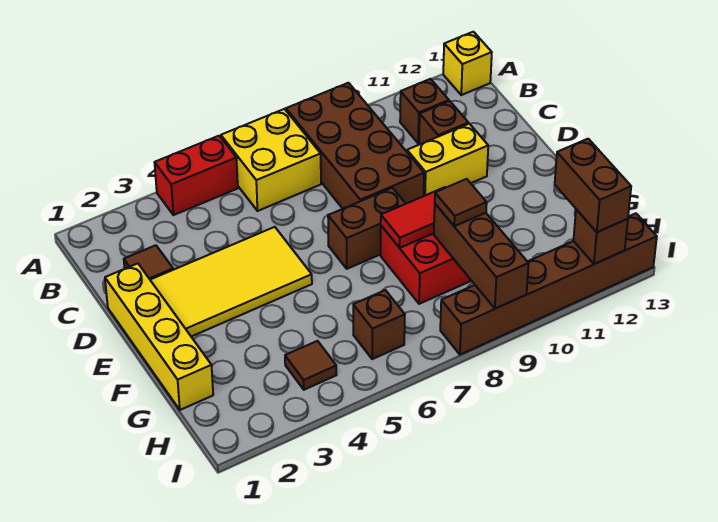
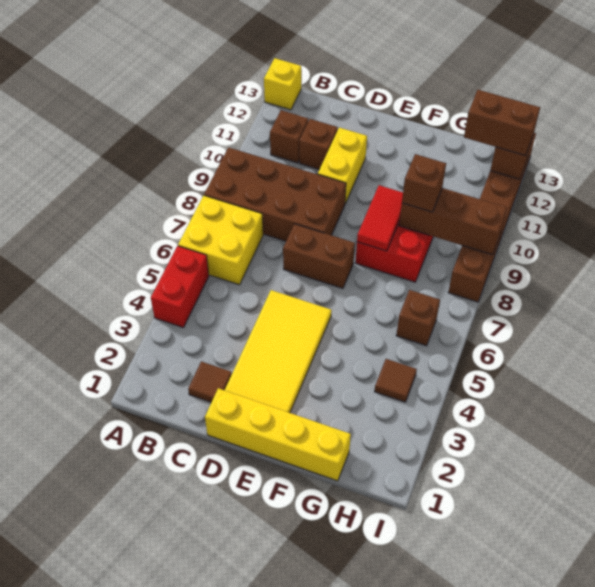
brown brick E7:E8 level 1 -> brown brick D7:E7 level 1
brown tile G9 level 3 -> brown brick G9 level 3

